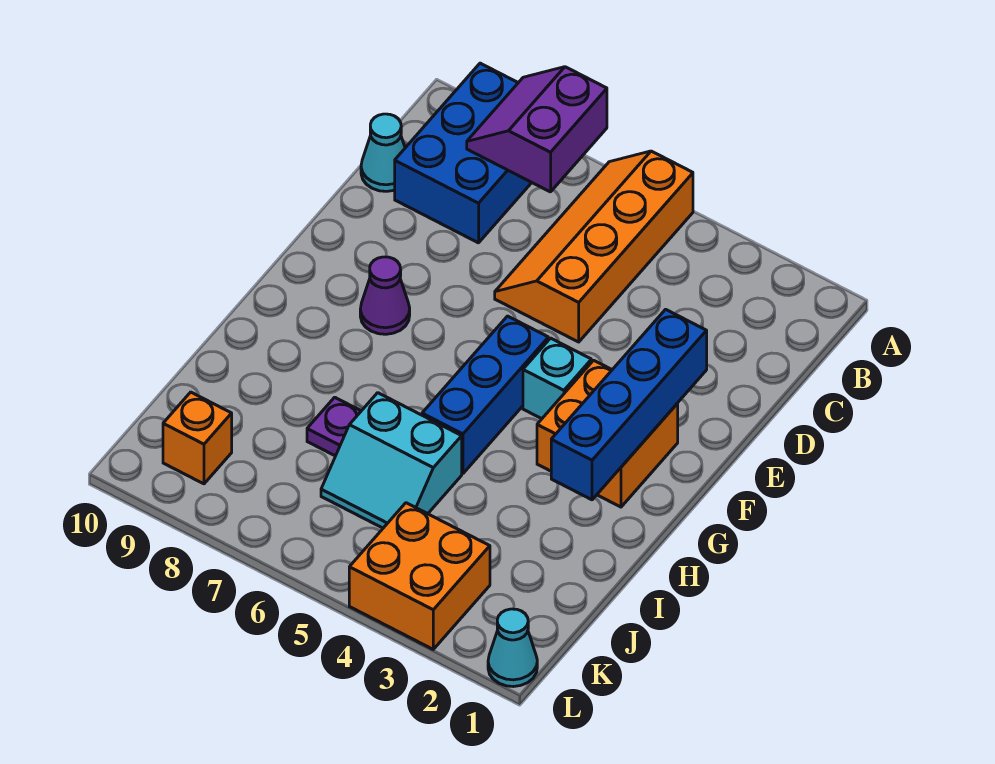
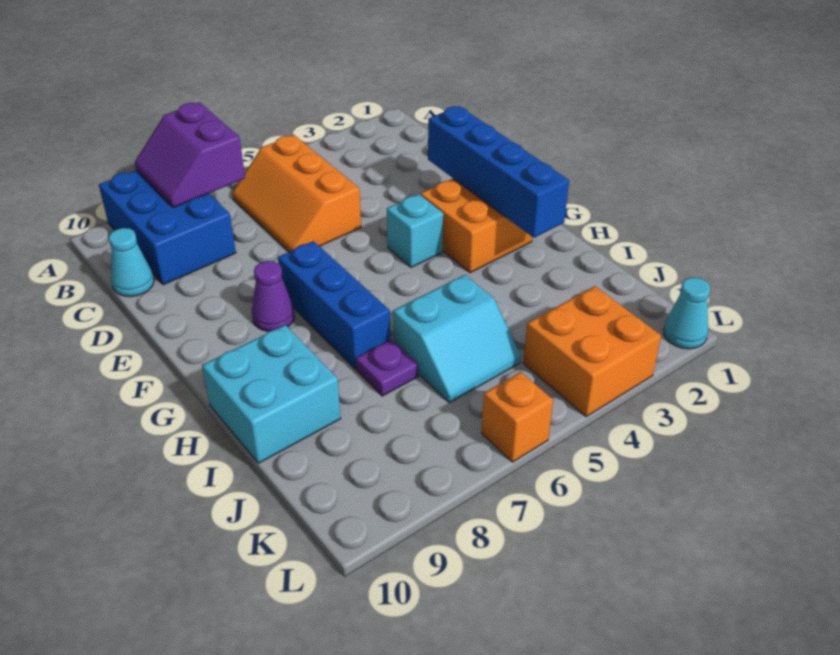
orange slope A5:D6 level 1 top 5 -> orange slope B5:D6 level 1 top 5
blue brick F5:H5 level 1 -> blue brick F7:H7 level 1
none -> cyan brick H9:I10 level 1
orange brick K9 level 1 -> orange brick L6 level 1

